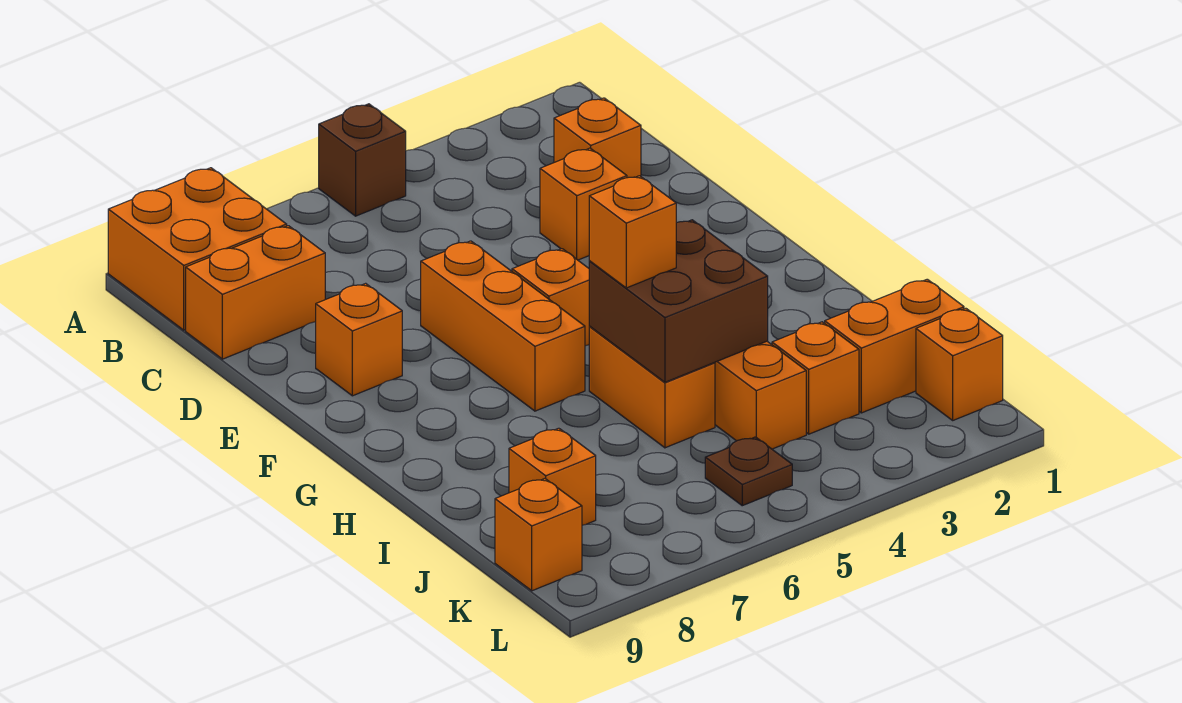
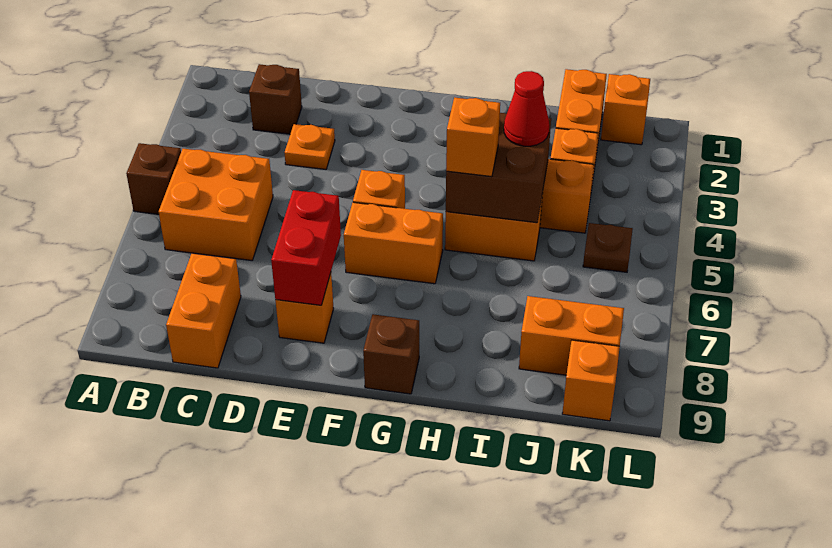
orange brick A8:B9 level 1 -> orange brick B5:C6 level 1
orange brick C2 level 1 -> brown brick C2 level 1
orange brick D3 level 1 -> orange plate D3 level 1
orange brick E6:G6 level 1 -> orange brick F6:G6 level 1
none -> red brick E7:E8 level 2
none -> brown brick G9 level 1
none -> red cone I4 level 3
orange brick J8 level 1 -> orange brick J8:K8 level 1

